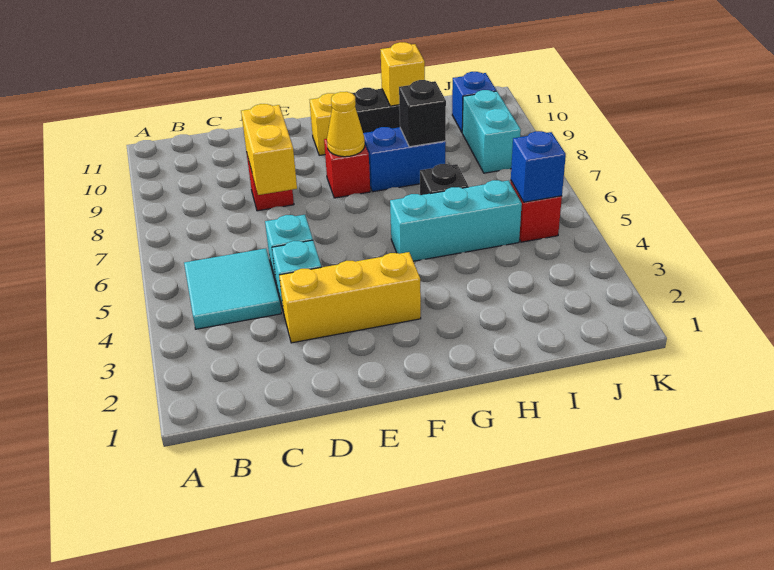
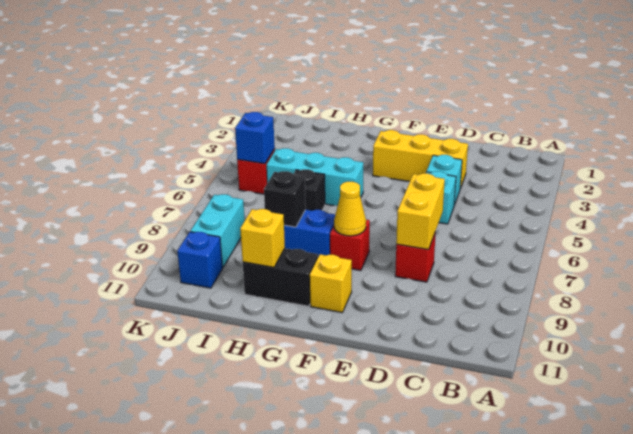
cyan tile B4:C5 level 1 -> none

